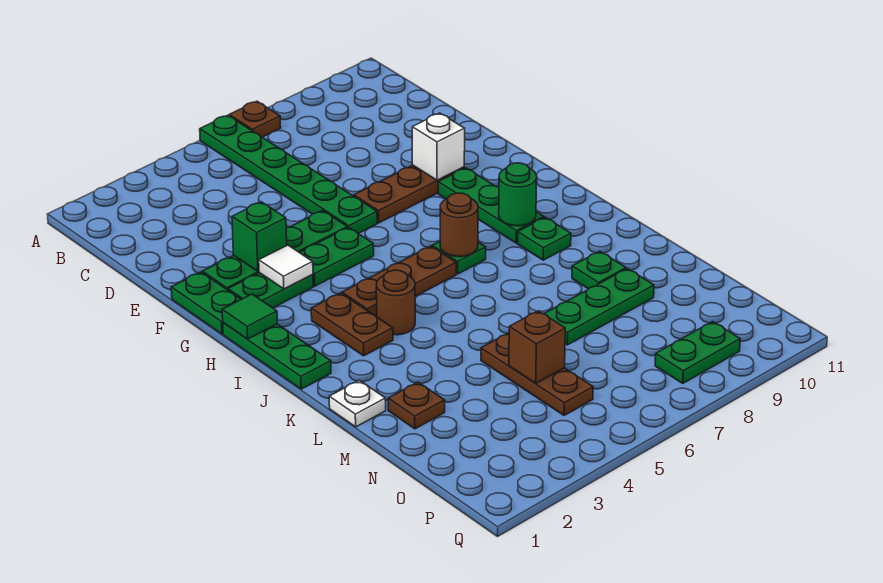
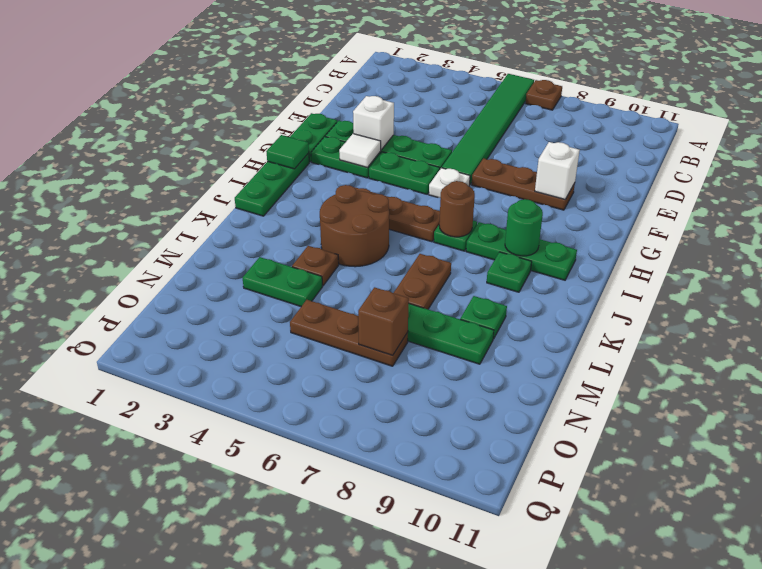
green plate A6:F6 level 1 -> green tile A6:F6 level 1
green brick F3 level 2 -> white brick F3 level 2
green plate G9:I9 level 1 -> green plate I8:I10 level 1
brown plate I3:J3 level 1 -> brown plate K7:L7 level 1
brown round brick J4 level 1 -> brown round brick J4:K5 level 1
white plate L1 level 1 -> white plate G6 level 1
brown plate M2 level 1 -> brown plate L4 level 1
brown plate M5:O5 level 1 -> brown plate N5:N7 level 1
brown brick N5 level 2 -> brown brick N7 level 2
green plate P8:P9 level 1 -> green plate M3:M4 level 1

